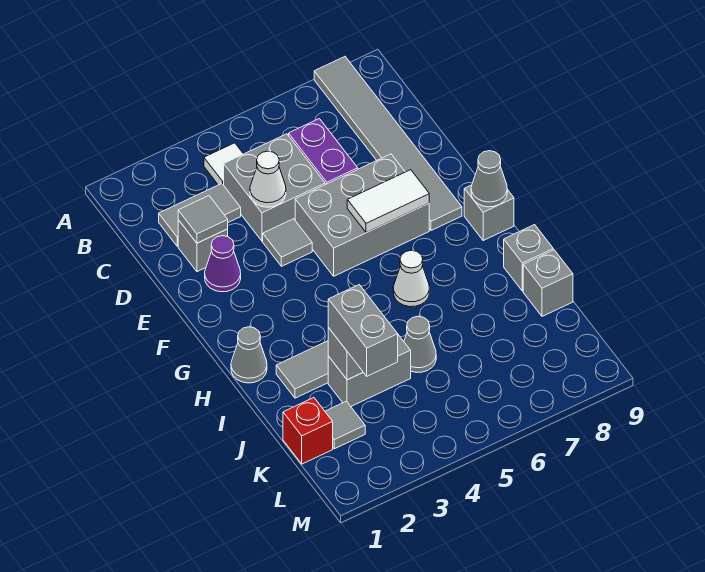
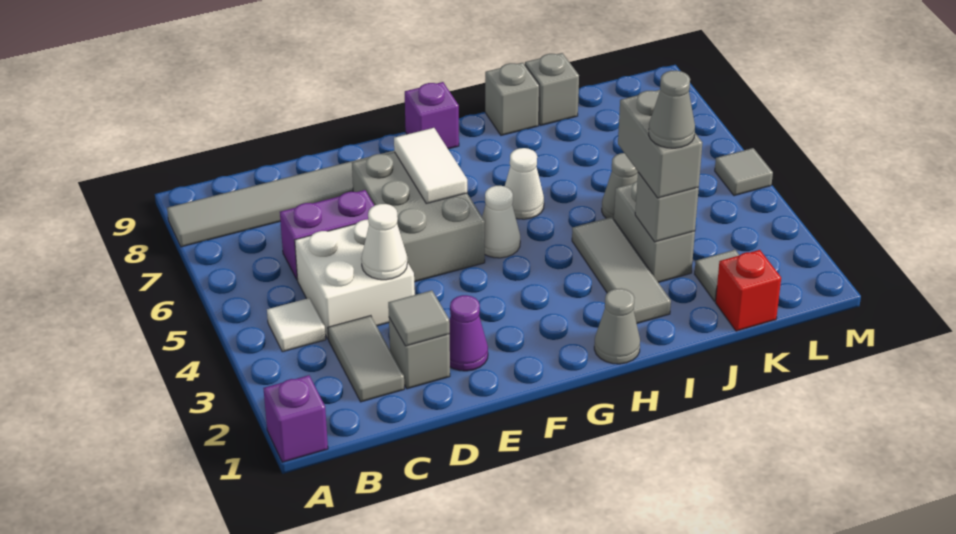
none -> purple brick A1 level 1
grey brick C4:D5 level 1 -> white brick C4:D5 level 1
grey tile E4 level 1 -> grey tile M5 level 1
none -> white cone G5 level 1
grey brick G9 level 1 -> purple brick G9 level 1
grey cone G9 level 2 -> grey cone J3 level 4
grey brick J3:K3 level 3 -> grey brick J3:J4 level 3

